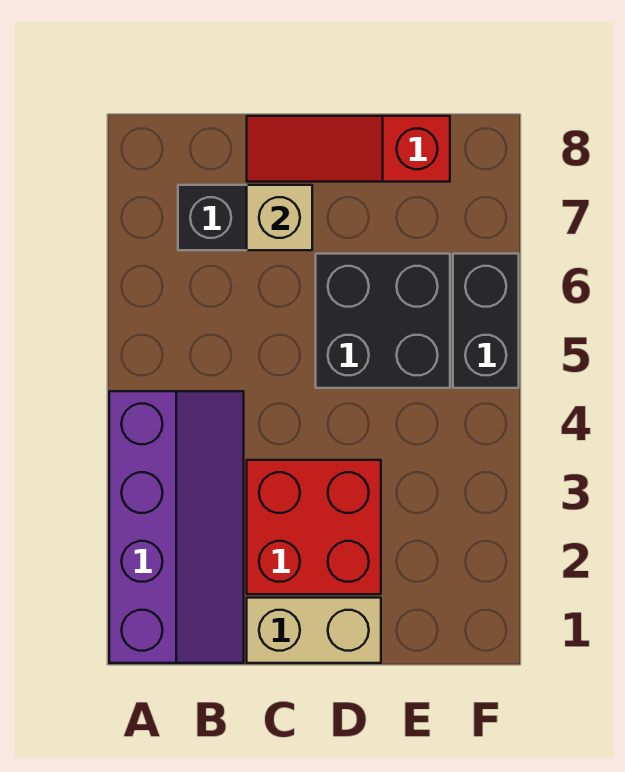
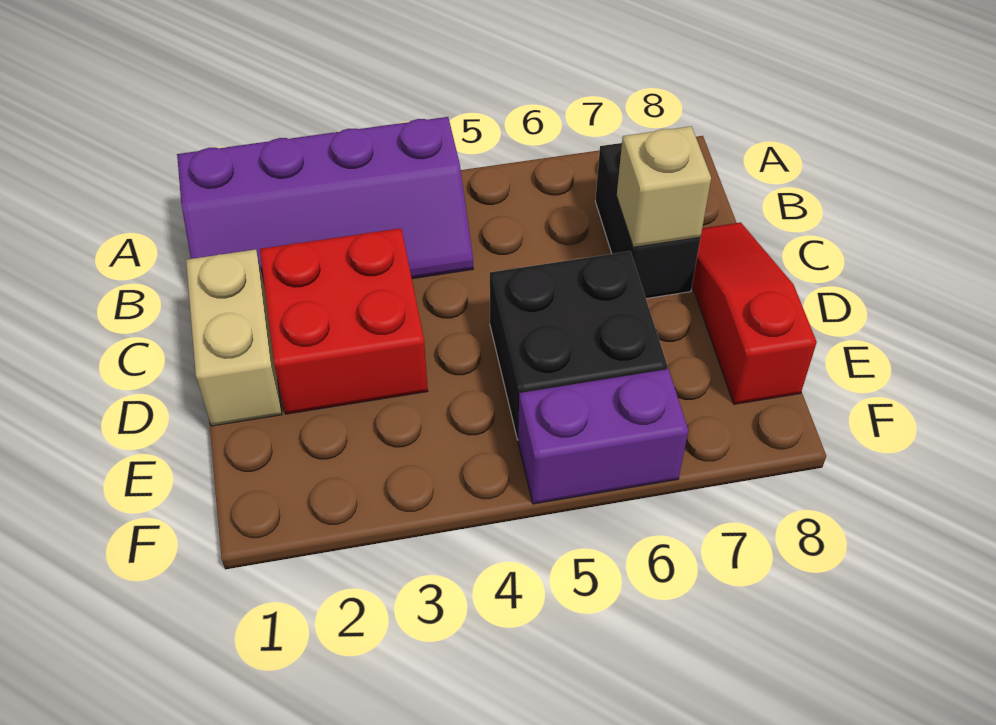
black brick F5:F6 level 1 -> purple brick F5:F6 level 1

